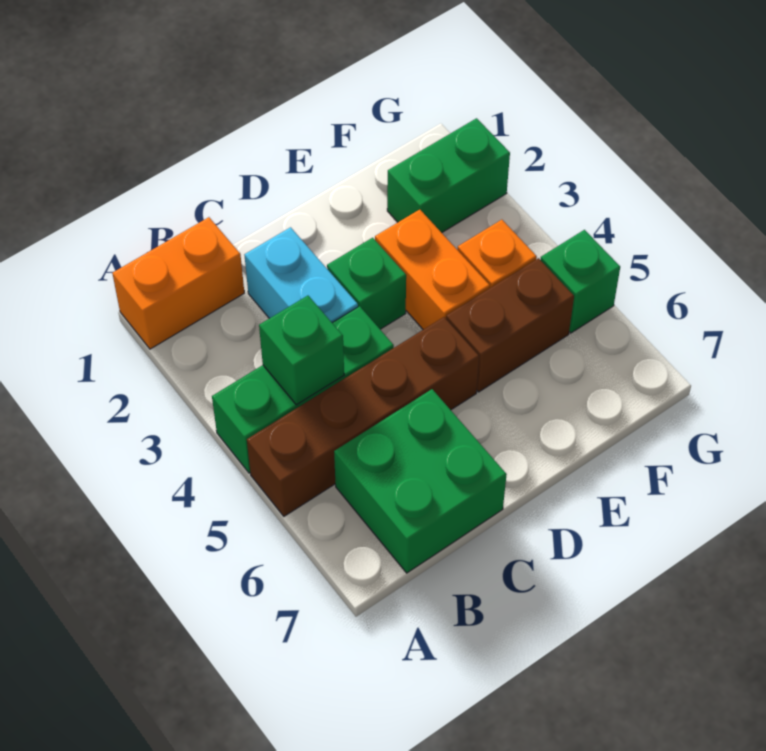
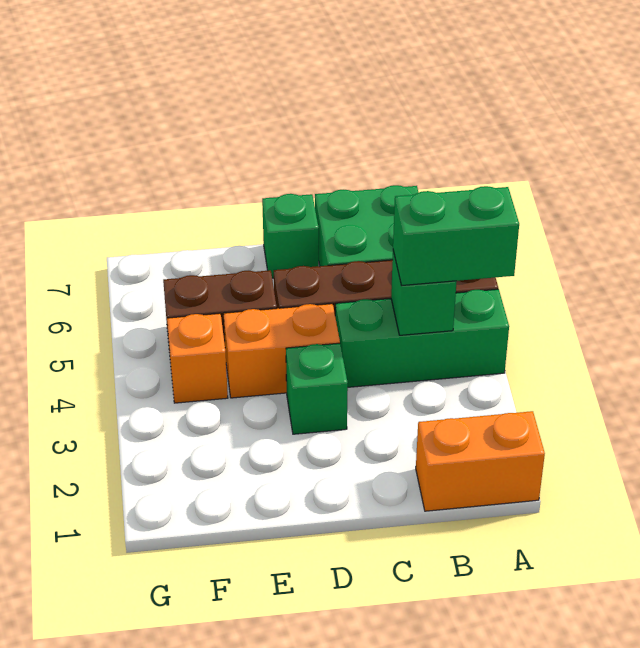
cyan brick C2:C3 level 1 -> none
orange brick E3:E4 level 1 -> orange brick D4:E4 level 1
green brick F2:G2 level 1 -> green brick A4:B4 level 3
green brick G5 level 1 -> green brick D7 level 1

